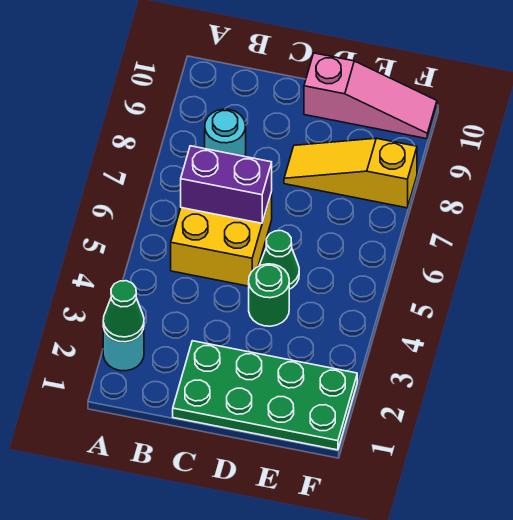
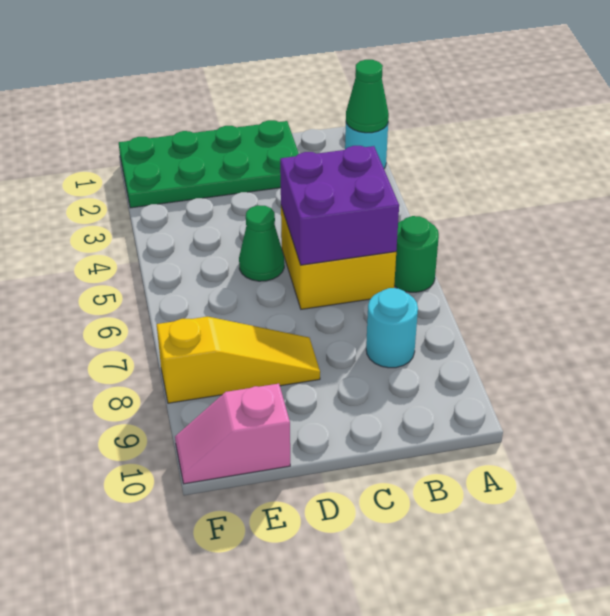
purple brick B6:C6 level 2 -> purple brick B5:C6 level 2
green round brick D4 level 1 -> green round brick A6 level 1
pink slope D10:F10 level 1 top D -> pink slope E10:F10 level 1 top E

